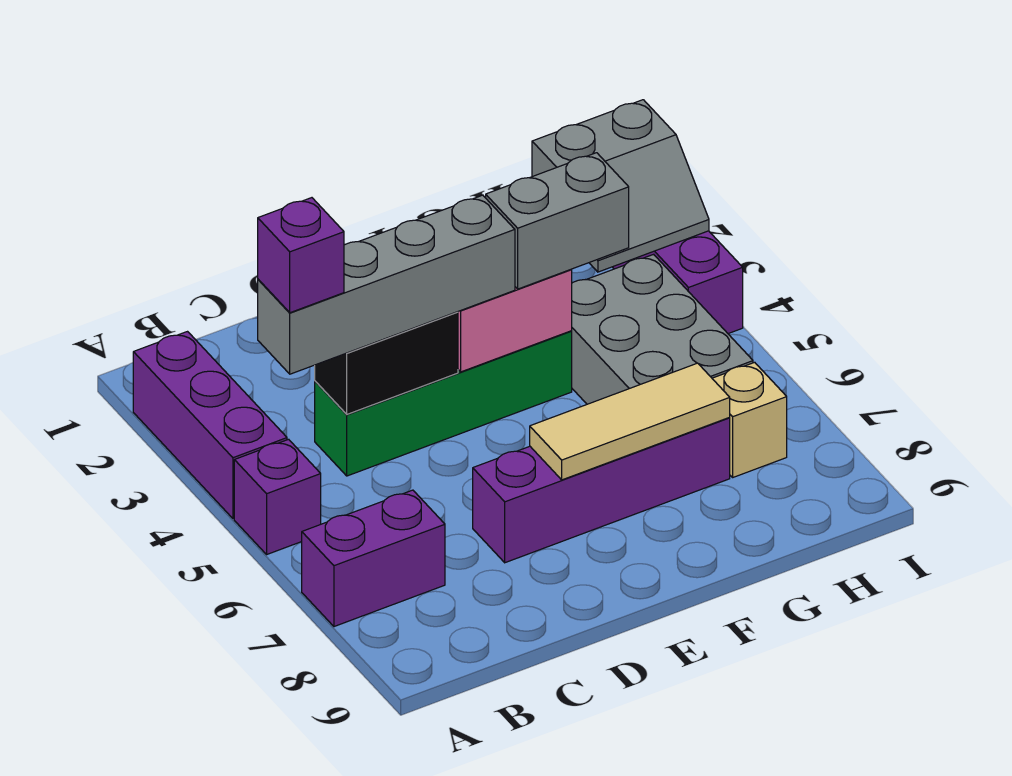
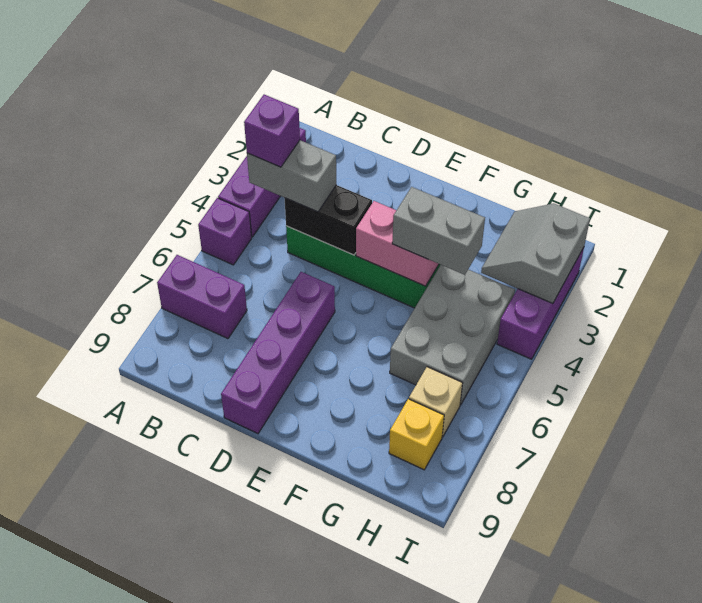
grey brick B4:E4 level 3 -> grey brick B4:C4 level 3
purple brick D7:G7 level 1 -> purple brick D6:D9 level 1
tan tile E7:G7 level 2 -> none
grey slope H2:I3 level 2 top 2 -> grey slope H2:I3 level 2 top I
none -> yellow brick H8 level 1

